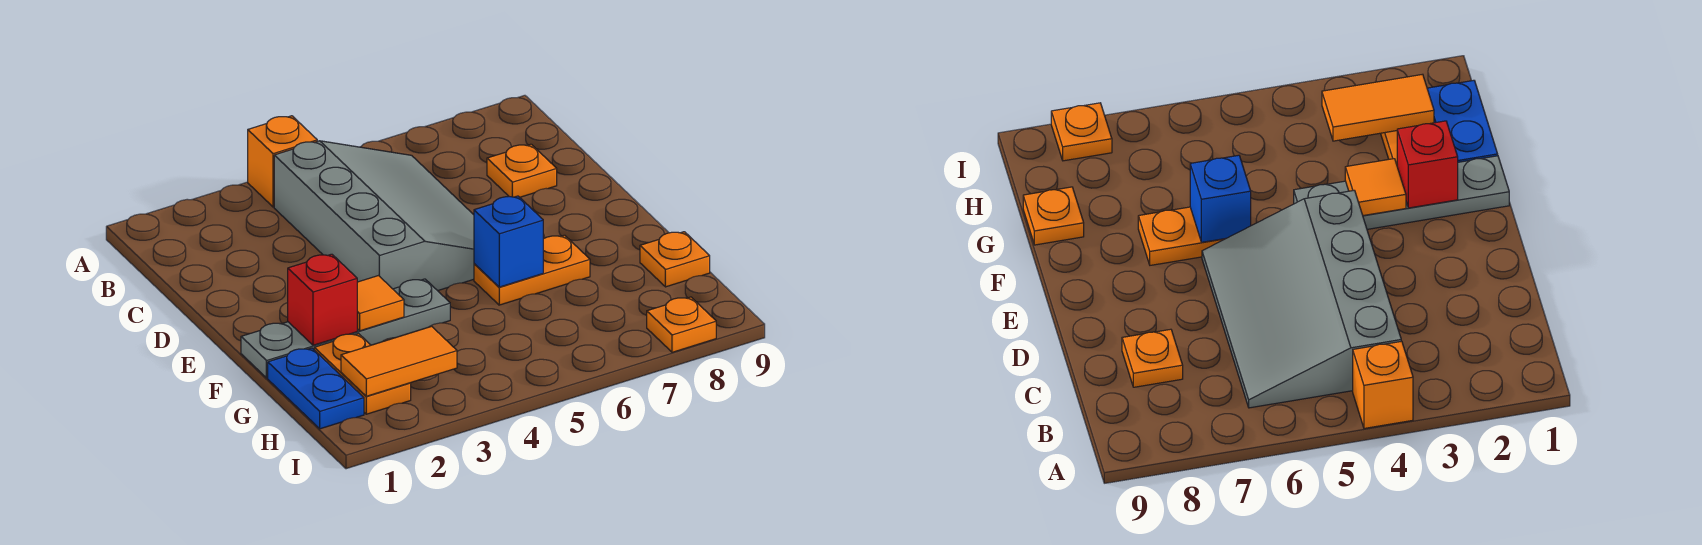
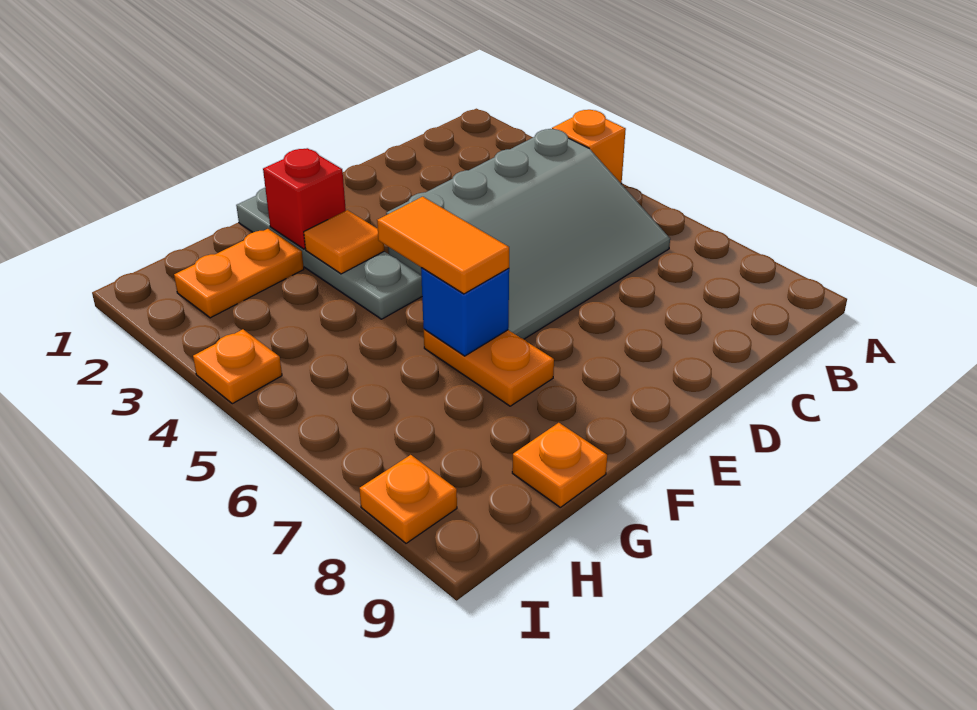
orange plate C8 level 1 -> orange plate I4 level 1
blue plate G1:H1 level 1 -> none
orange tile H2:H3 level 2 -> orange tile F5:F6 level 3

